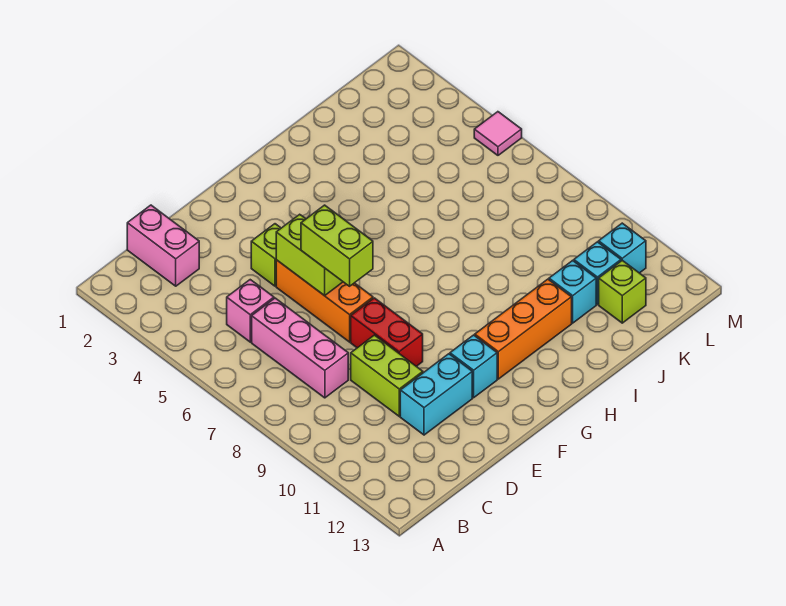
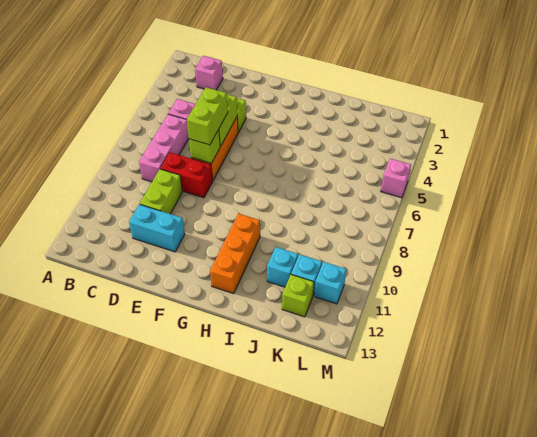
pink brick C1:C2 level 1 -> pink brick C2 level 1
none -> lime brick E7 level 2
red brick E8:E9 level 1 -> red brick D8:E8 level 1
cyan brick F11 level 1 -> none
orange brick G11:I11 level 1 -> orange brick H10:H12 level 1
pink tile M5 level 1 -> pink brick M5 level 1

